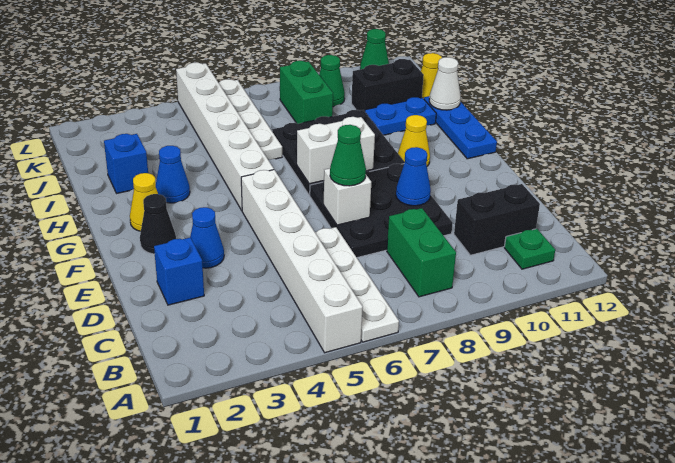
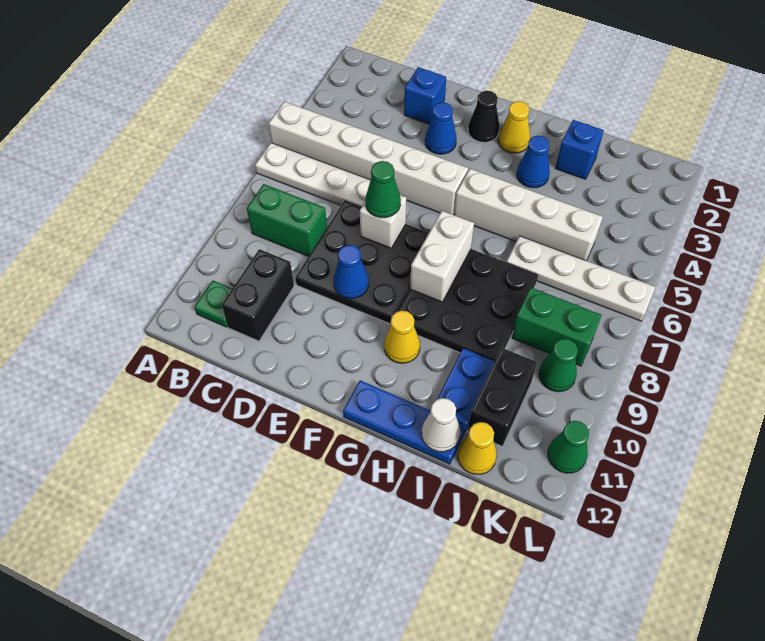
white brick G5:L5 level 1 -> white brick G5:J5 level 1

